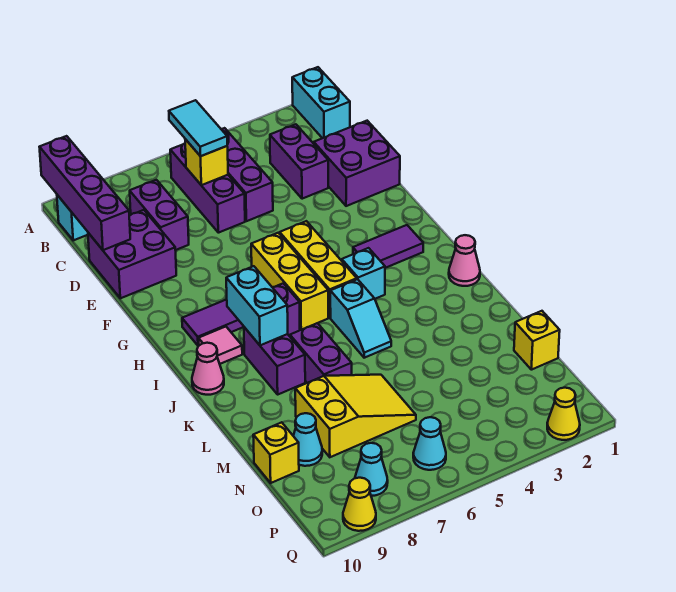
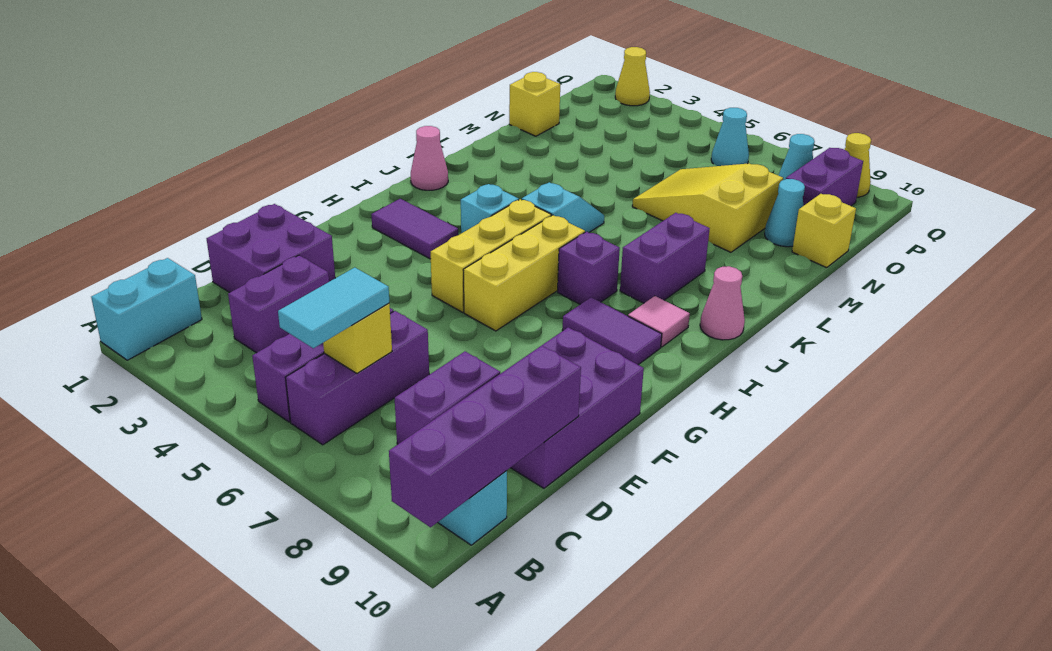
purple brick D9:E10 level 1 -> purple brick D9:F10 level 1
cyan brick I8:J8 level 2 -> none
purple brick K7:L7 level 1 -> purple brick O9:P9 level 1

